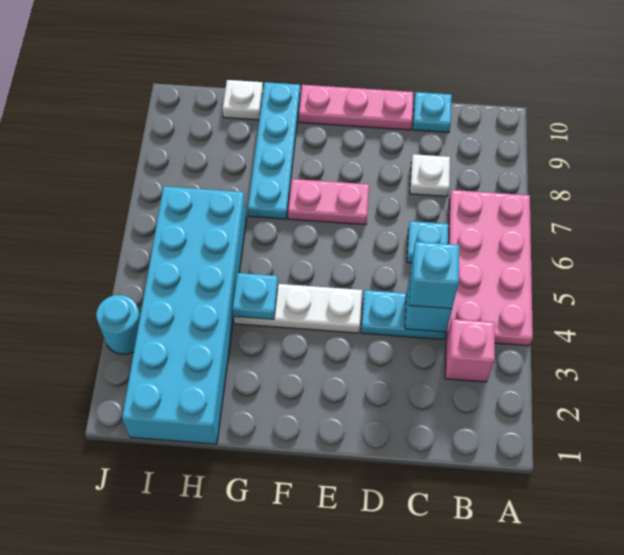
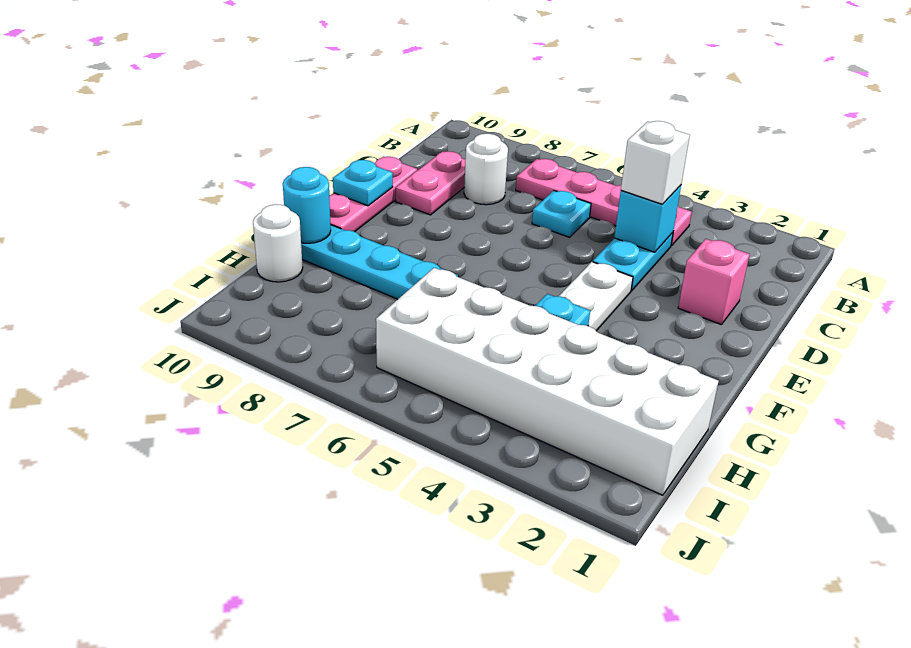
pink plate A4:B7 level 1 -> pink plate B4:B7 level 1
pink brick B3 level 1 -> pink brick D2 level 1
cyan brick C4 level 3 -> white brick C4 level 3
white plate C8 level 1 -> white round brick C8 level 1
cyan plate C10 level 1 -> cyan plate E10 level 2
pink plate E7:F7 level 1 -> pink plate C9:D9 level 1
cyan brick H1:I6 level 1 -> white brick H1:I6 level 1
white plate H10 level 1 -> white round brick H10 level 1
cyan round brick J3 level 1 -> cyan round brick G10 level 2

